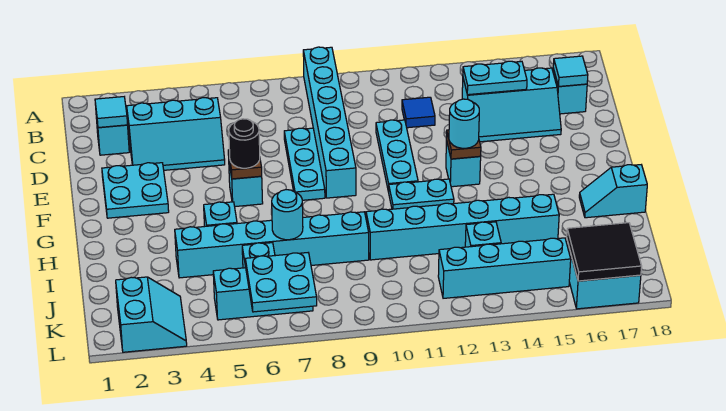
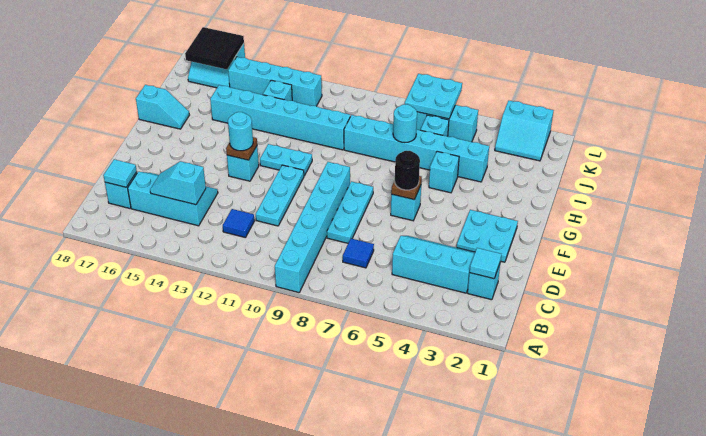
none -> blue tile C7 level 1
cyan plate C14:C15 level 2 -> cyan slope C14:C15 level 2 top 14
cyan slope K2:L3 level 1 top 2 -> cyan slope K2:L3 level 1 top L

